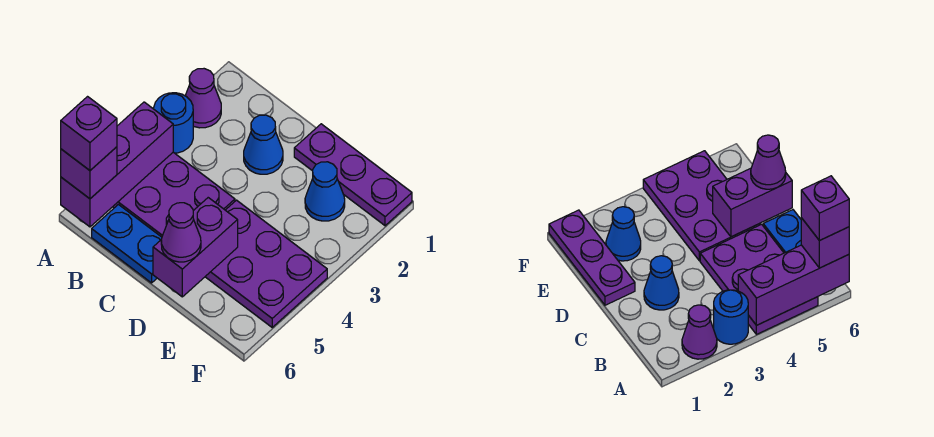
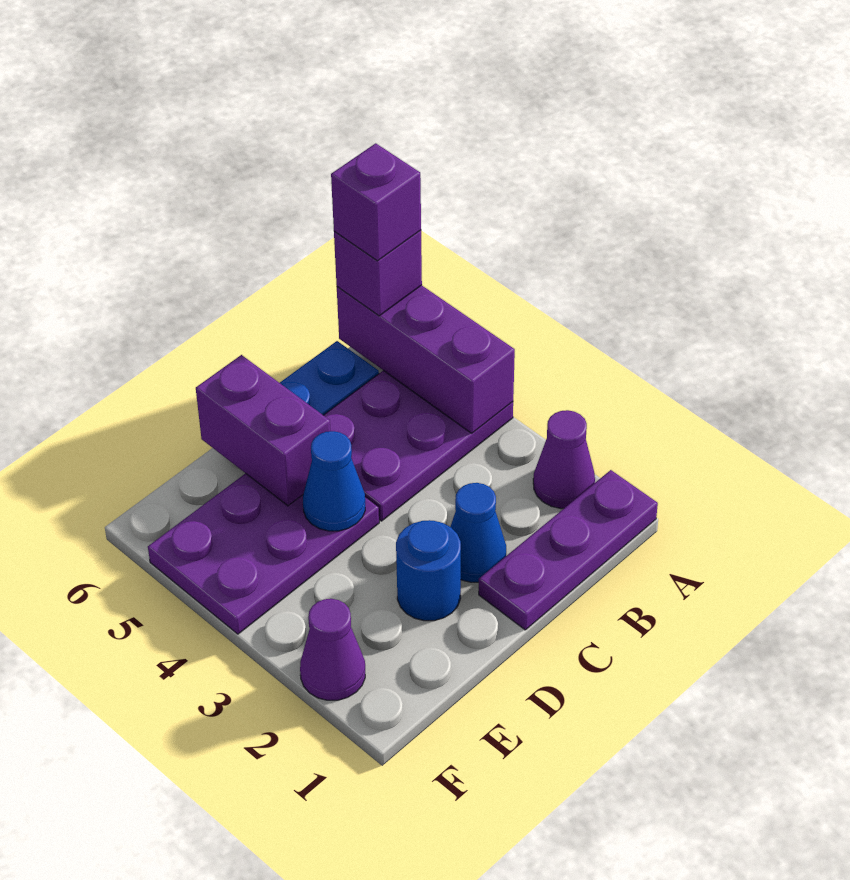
blue round brick A3 level 1 -> blue round brick D2 level 1
purple plate D1:F1 level 1 -> purple plate A1:C1 level 1
purple cone D6 level 3 -> purple cone F2 level 1
blue cone E2 level 1 -> blue cone D4 level 2

